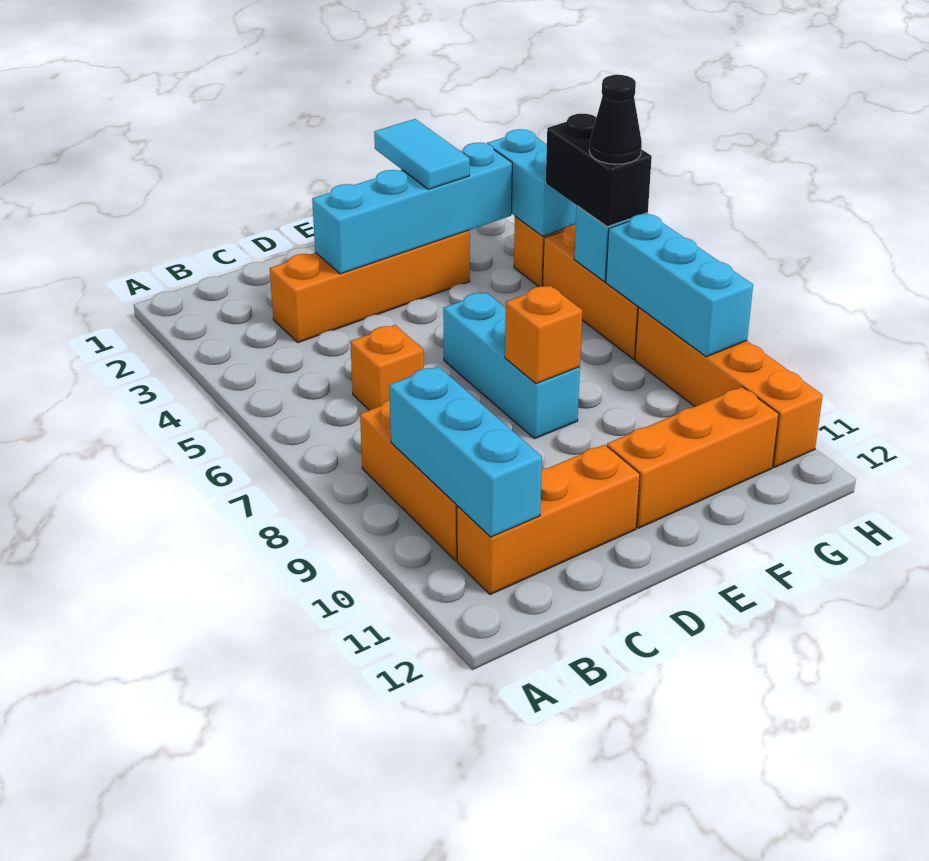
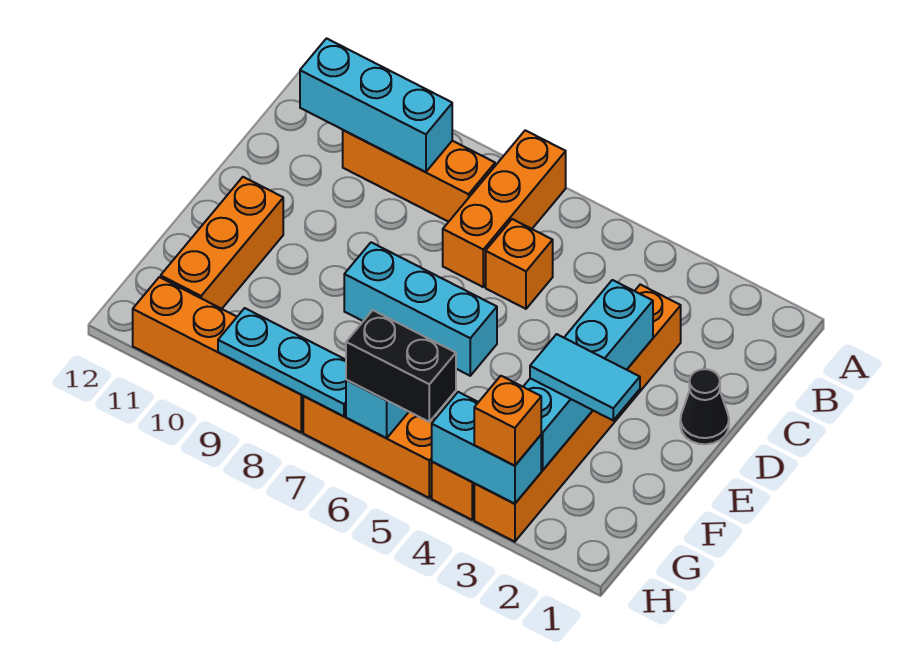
orange brick B11:D11 level 1 -> orange brick A7:C7 level 1
orange brick C3:F3 level 1 -> orange brick C3:H3 level 1
orange brick E8 level 2 -> orange brick H3 level 3
black cone H6 level 4 -> black cone D1 level 1
cyan brick H7:H9 level 2 -> cyan plate H7:H9 level 2

